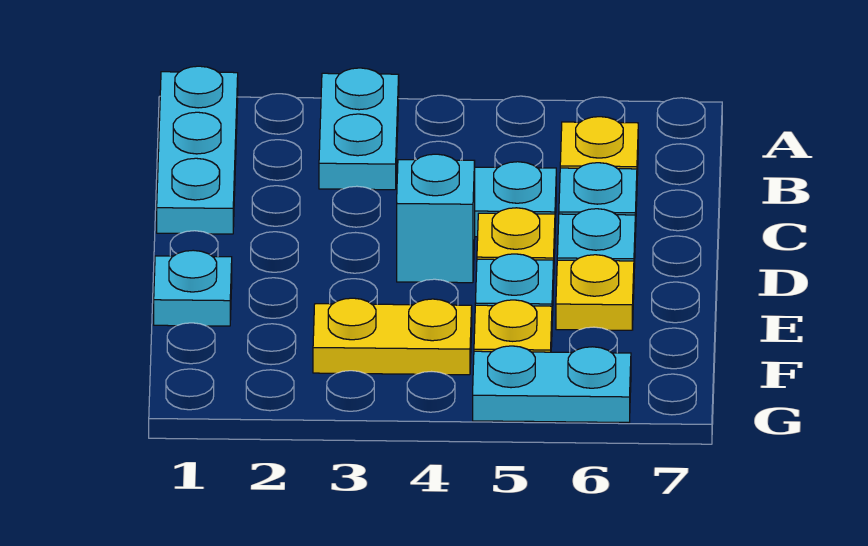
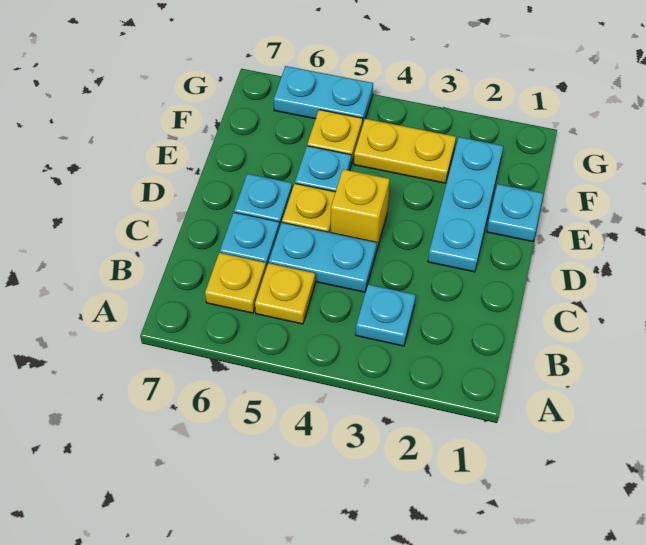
cyan plate A1:C1 level 1 -> cyan plate D2:F2 level 1
cyan plate A3:B3 level 1 -> cyan plate B3 level 1
cyan brick D4 level 1 -> yellow brick D4 level 1
yellow plate E6 level 1 -> yellow plate B5 level 1

